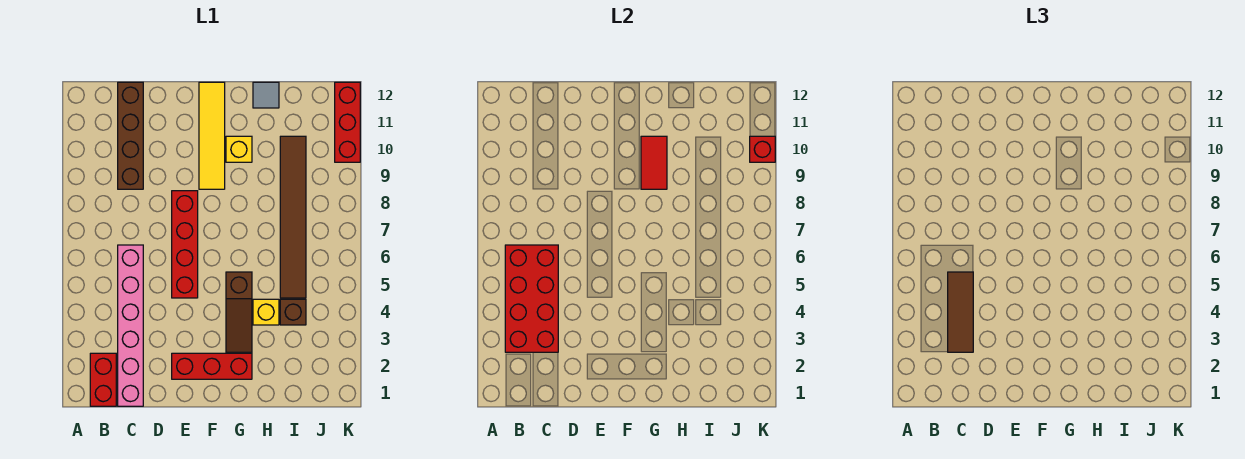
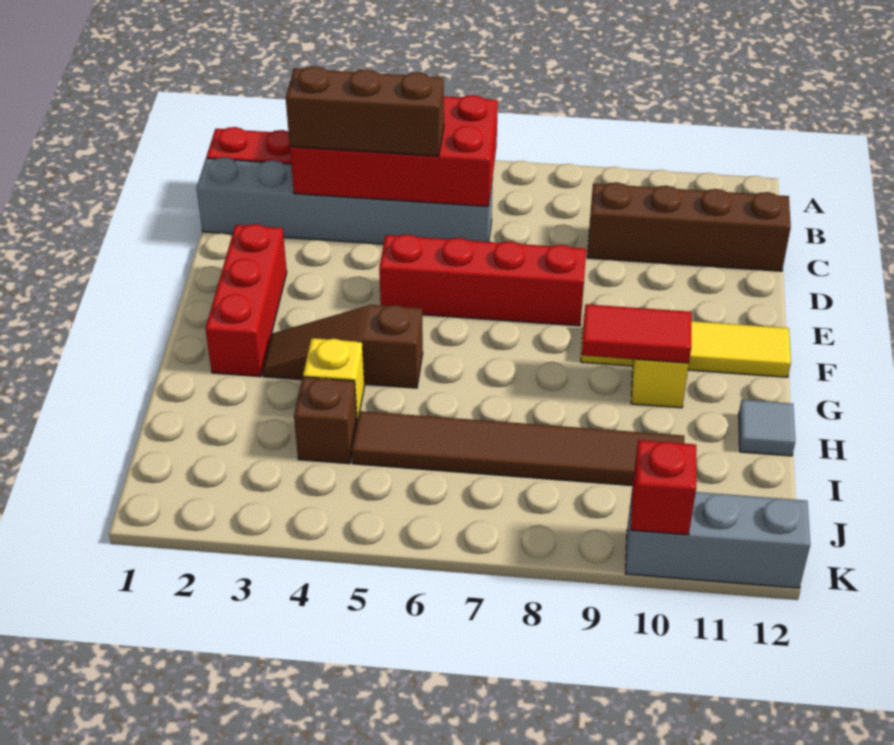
pink brick C1:C6 level 1 -> grey brick C1:C6 level 1
brown tile C3:C5 level 3 -> brown brick C3:C5 level 3
red brick K10:K12 level 1 -> grey brick K10:K12 level 1

